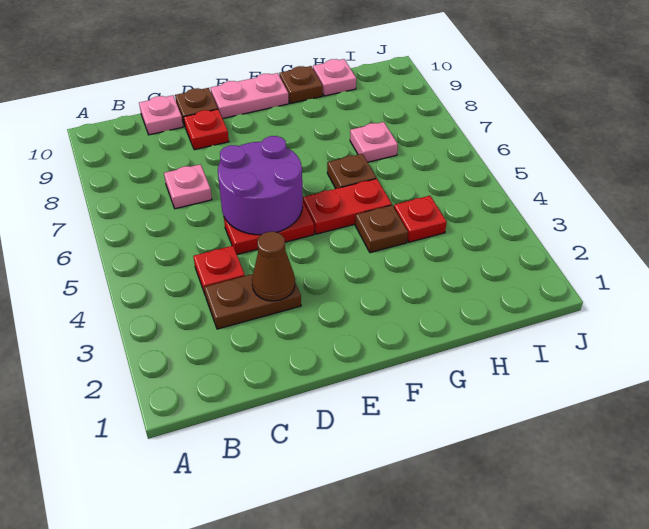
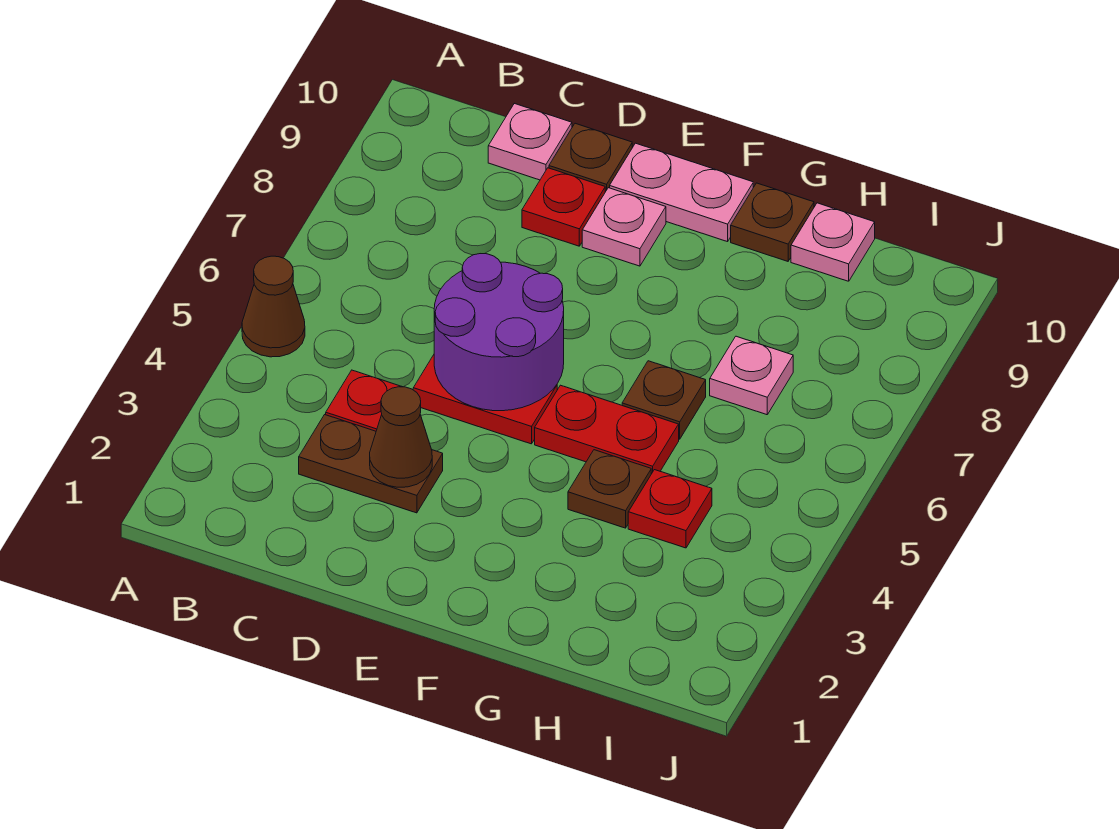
none -> brown cone A5 level 1
pink plate C7 level 1 -> pink plate E9 level 1

